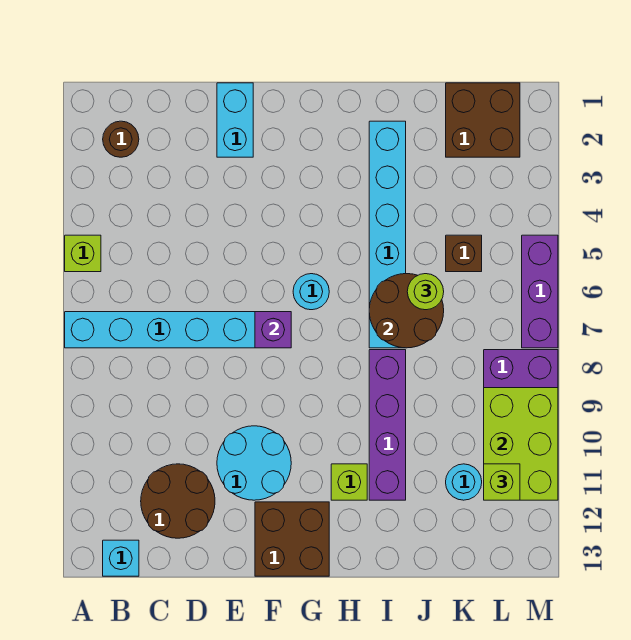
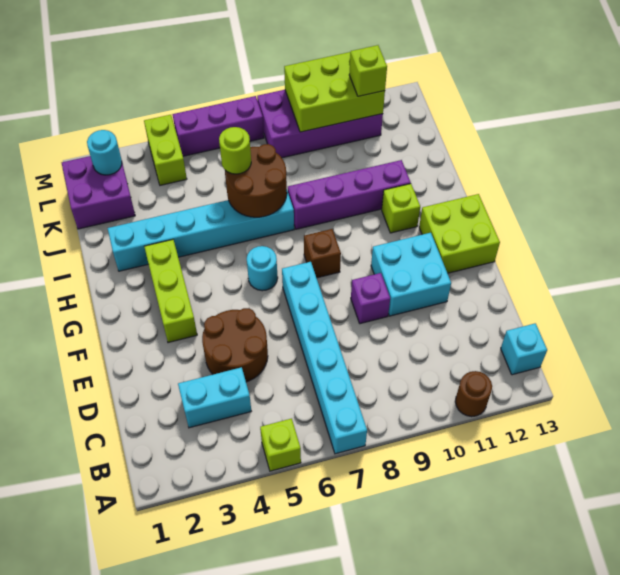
brown round brick B2 level 1 -> brown round brick A11 level 1
brown round brick C11:D12 level 1 -> brown round brick D4:E5 level 1
cyan brick E1:E2 level 1 -> cyan brick C3:C4 level 1
cyan round brick E10:F11 level 1 -> cyan brick E10:F11 level 1
none -> lime brick F3:H3 level 1
purple brick F7 level 2 -> purple brick E9 level 1
brown brick F12:G13 level 1 -> lime brick F12:G13 level 1
brown brick K1:L2 level 1 -> purple brick K1:L2 level 1
brown brick K5 level 1 -> brown brick G8 level 1
cyan round brick K11 level 1 -> cyan round brick L2 level 2
none -> lime brick L4:M4 level 1

